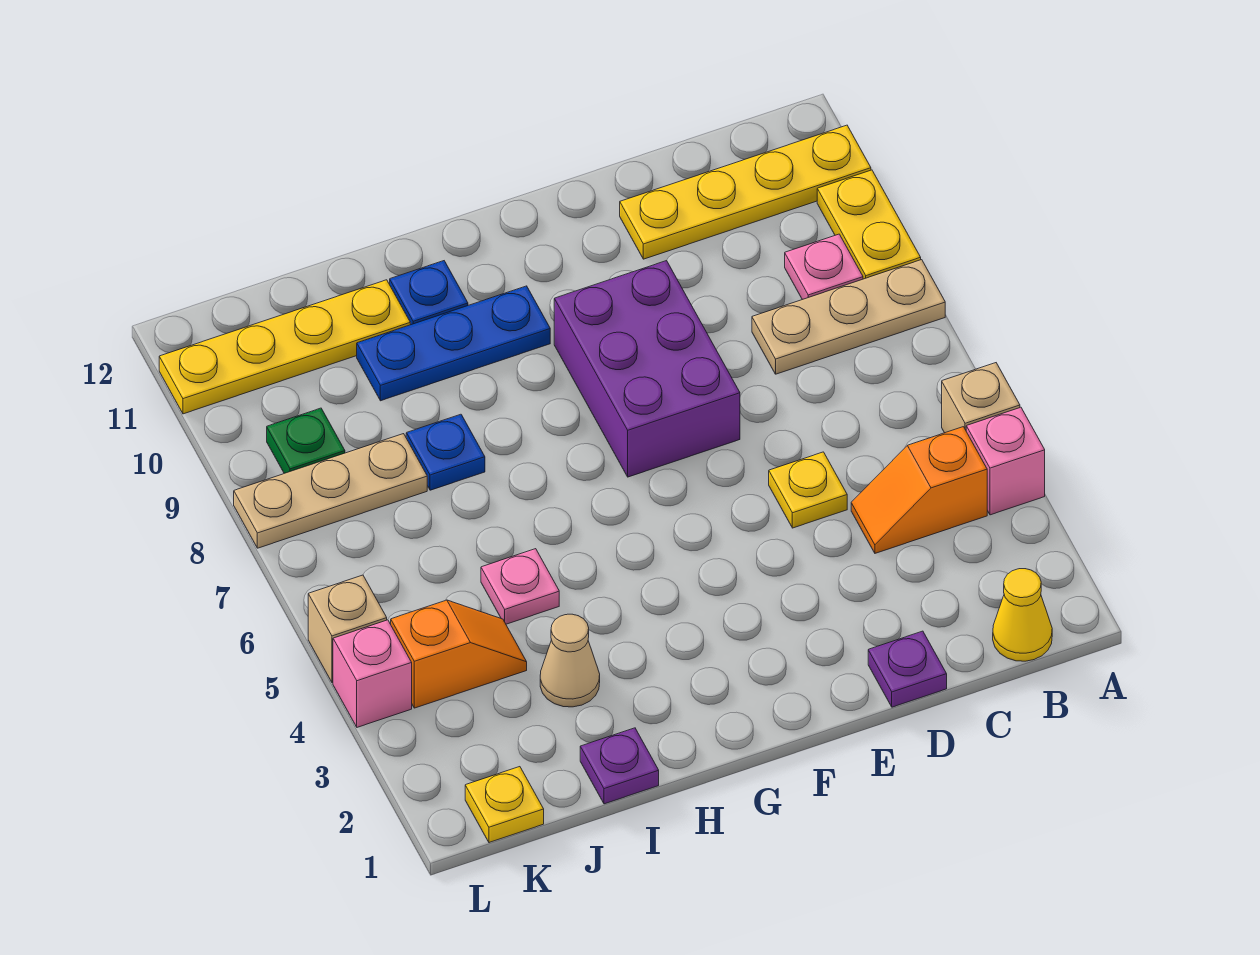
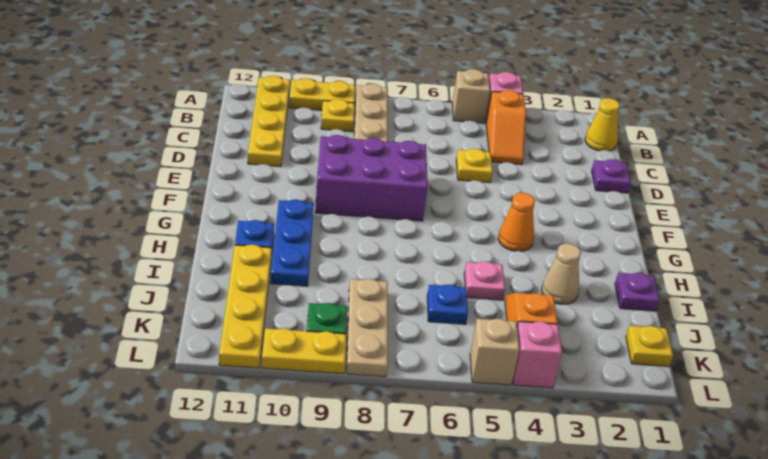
pink plate B9 level 1 -> yellow plate B9 level 1
none -> orange cone G4 level 1
blue plate I8 level 1 -> blue plate J6 level 1
none -> yellow plate L9:L10 level 1

